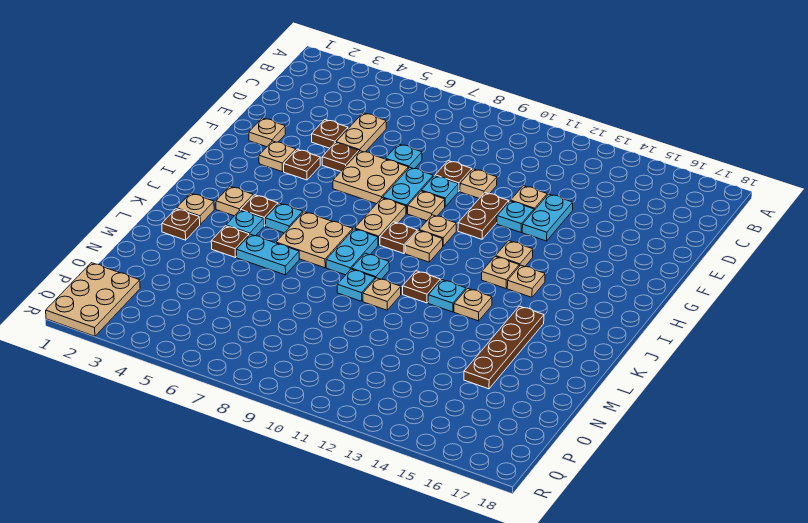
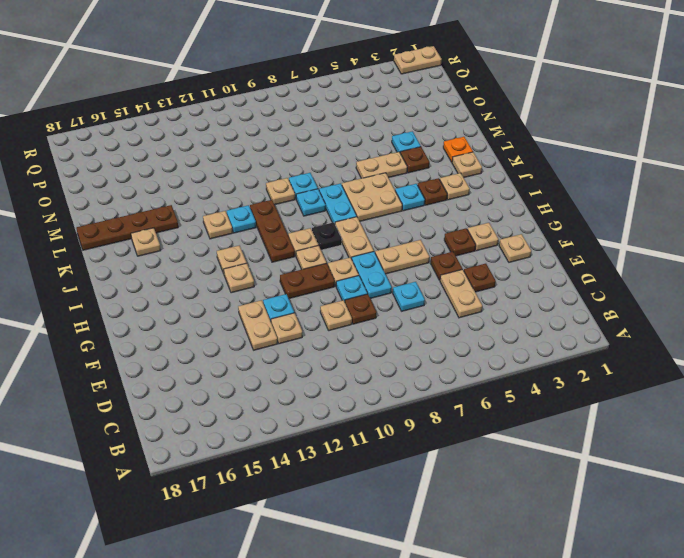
cyan plate E13:F13 level 1 -> tan plate E13:F13 level 1
tan plate F6:G7 level 1 -> tan plate G6:G7 level 1
brown plate F11:G11 level 1 -> brown plate G10:G11 level 1
brown plate I9 level 1 -> black plate I9 level 1
tan plate I14 level 1 -> tan plate K16 level 1
cyan plate K4 level 1 -> cyan plate M4 level 1
brown plate K11 level 1 -> brown plate I11:K11 level 1
brown plate K15:N15 level 1 -> brown plate L15:L18 level 1
brown plate L2 level 1 -> orange plate L2 level 1
cyan plate L5:L6 level 1 -> tan plate L5:L6 level 1
tan plate P1:R2 level 1 -> tan plate R1:R2 level 1

